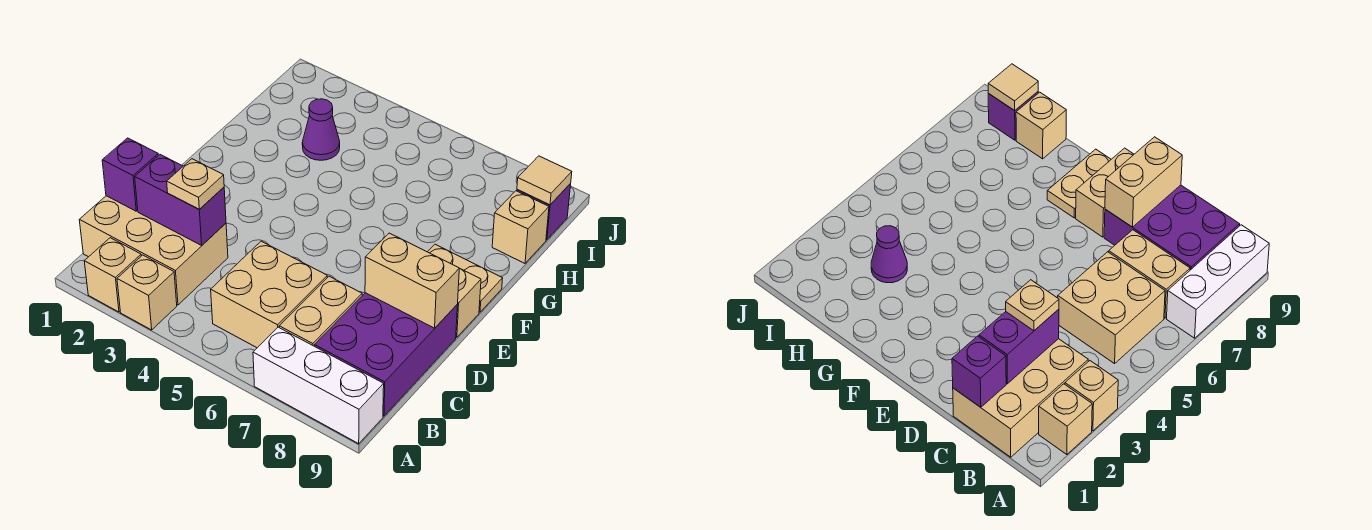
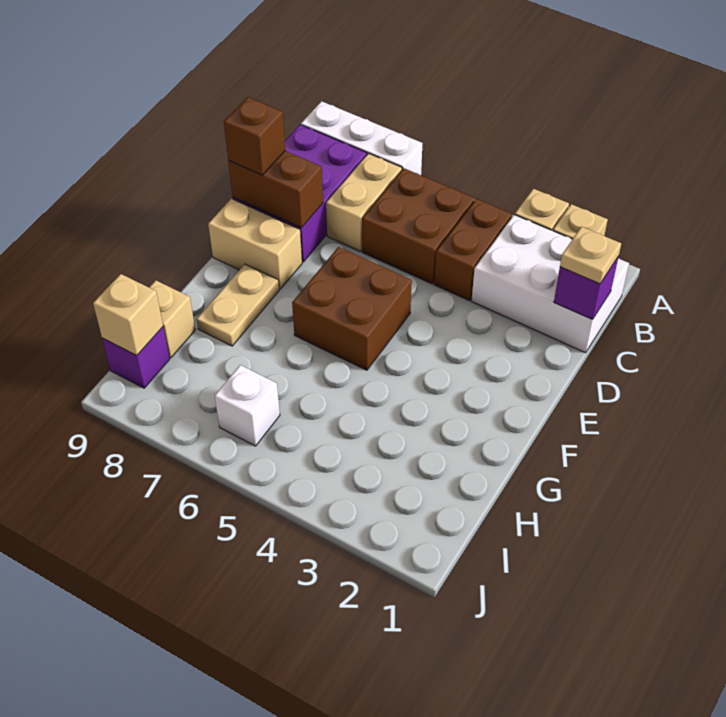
tan brick B1:C3 level 1 -> white brick B1:C3 level 1
none -> brown brick B4:C4 level 1
tan brick B5:C6 level 1 -> brown brick B5:C6 level 1
purple brick C2:C3 level 2 -> none
tan plate C3 level 3 -> tan plate C1 level 3
tan brick D8:D9 level 2 -> brown brick D8:D9 level 2
none -> brown brick D9 level 3
none -> brown brick E5:F6 level 1
tan plate F8:F9 level 1 -> tan plate F8:G8 level 1
purple cone H3 level 1 -> none
none -> white brick I6 level 1
tan tile I9 level 2 -> tan brick I9 level 2

